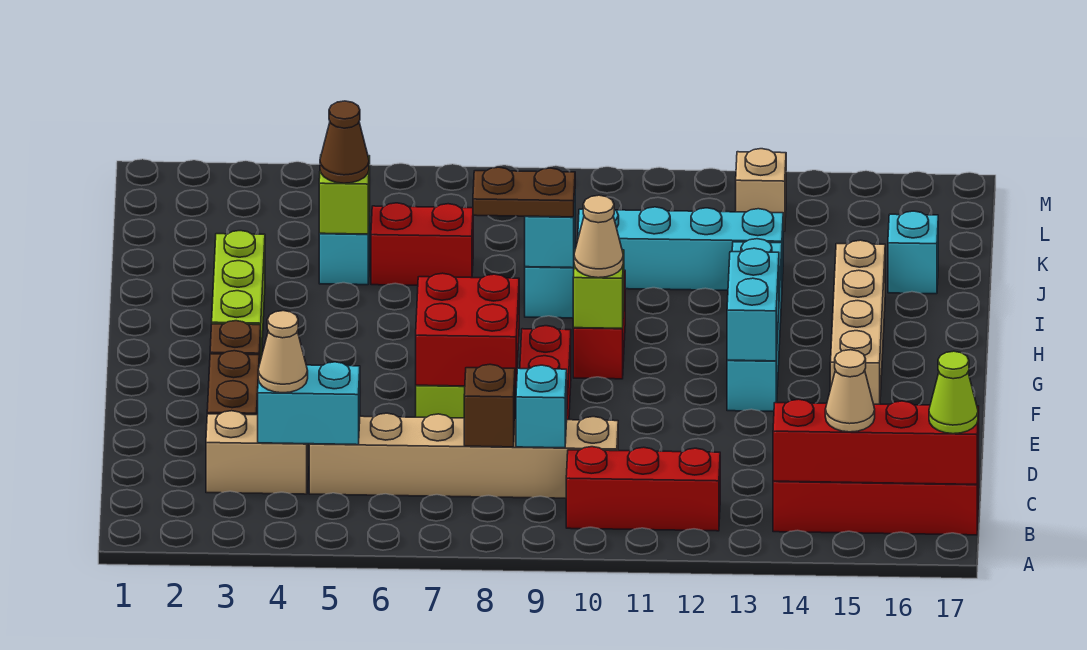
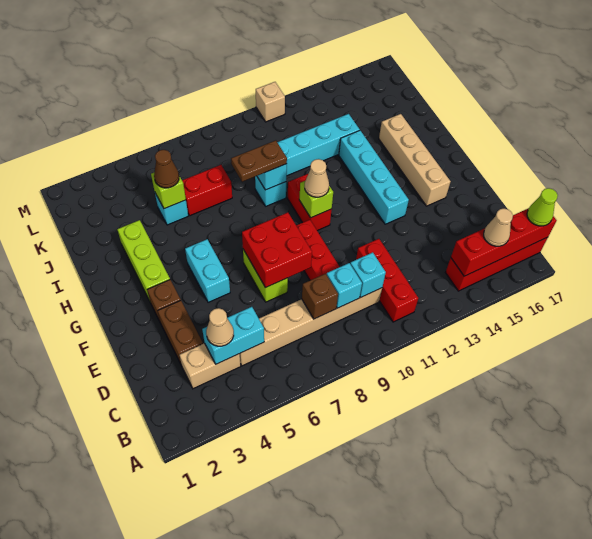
red brick B10:B12 level 1 -> red brick B11:D11 level 1
cyan brick F13:G13 level 2 -> cyan brick F5:G5 level 1
cyan brick J16 level 1 -> cyan brick C10 level 2
tan brick L13 level 1 -> tan brick M11 level 1

